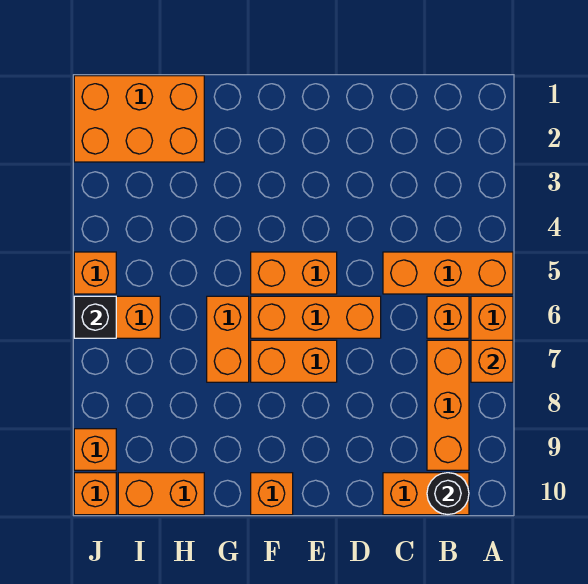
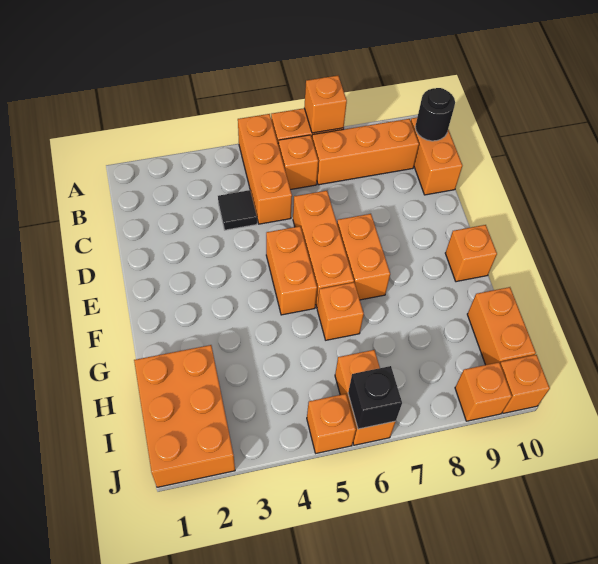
none -> black tile C4 level 1
orange brick G6:G7 level 1 -> orange brick G6 level 1

